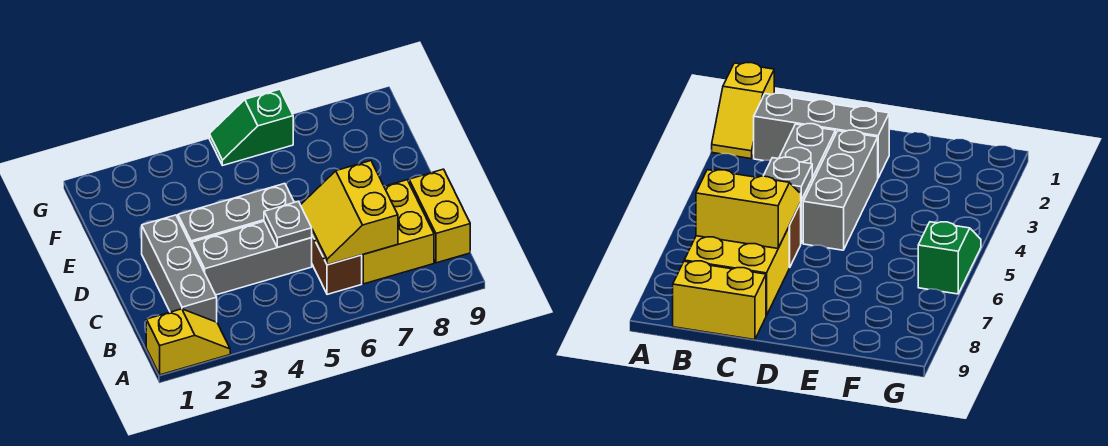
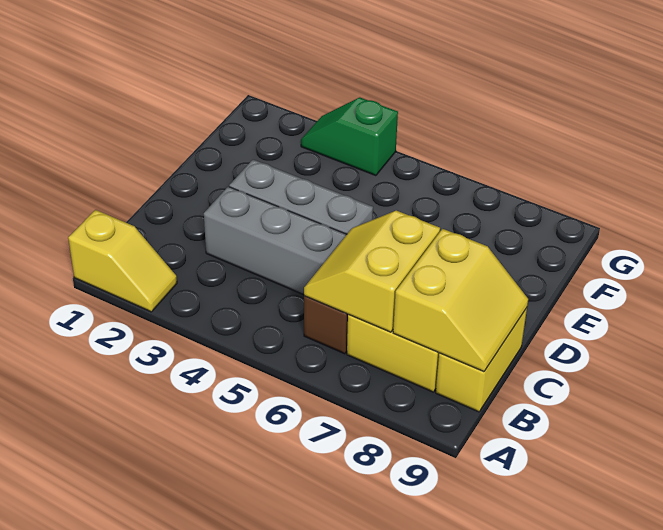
grey brick B2:D2 level 1 -> none
none -> yellow slope B8:C9 level 2 top 8
grey plate C5 level 2 -> none
green slope G5:G6 level 1 top 6 -> green slope G3:G4 level 1 top 4

